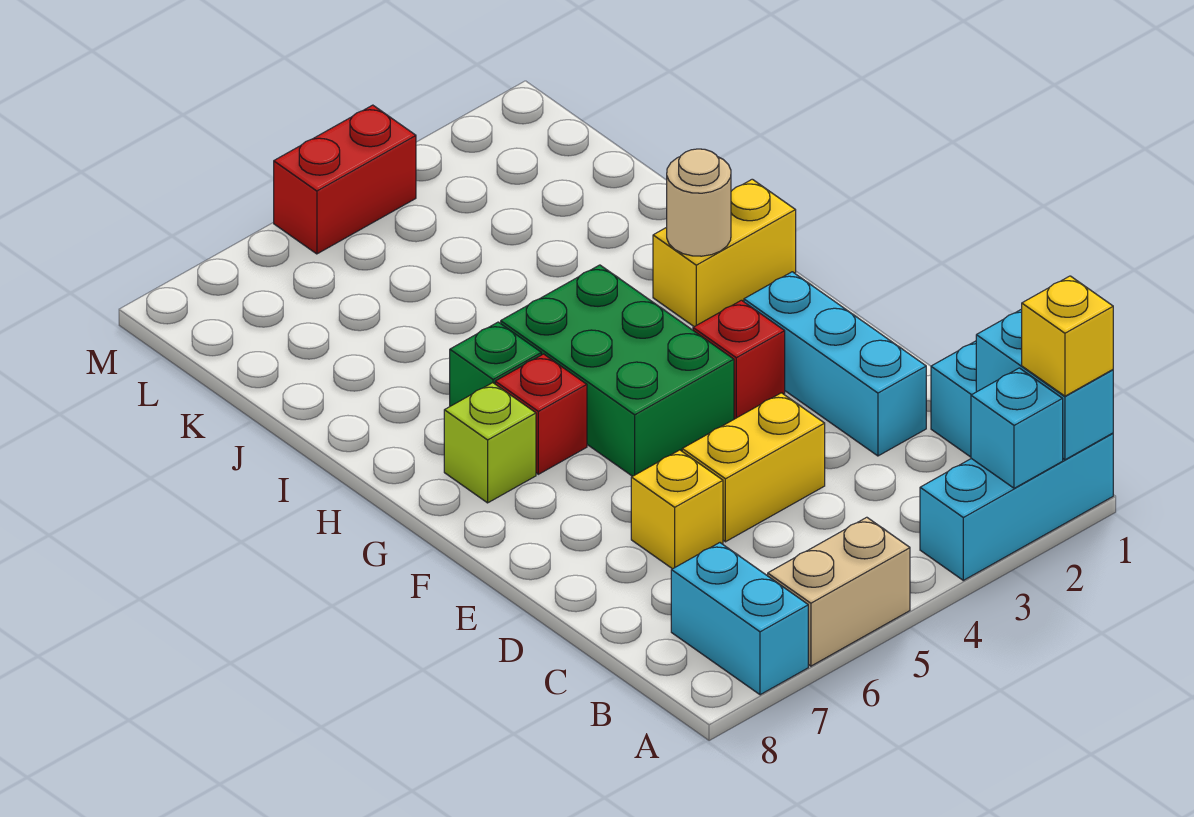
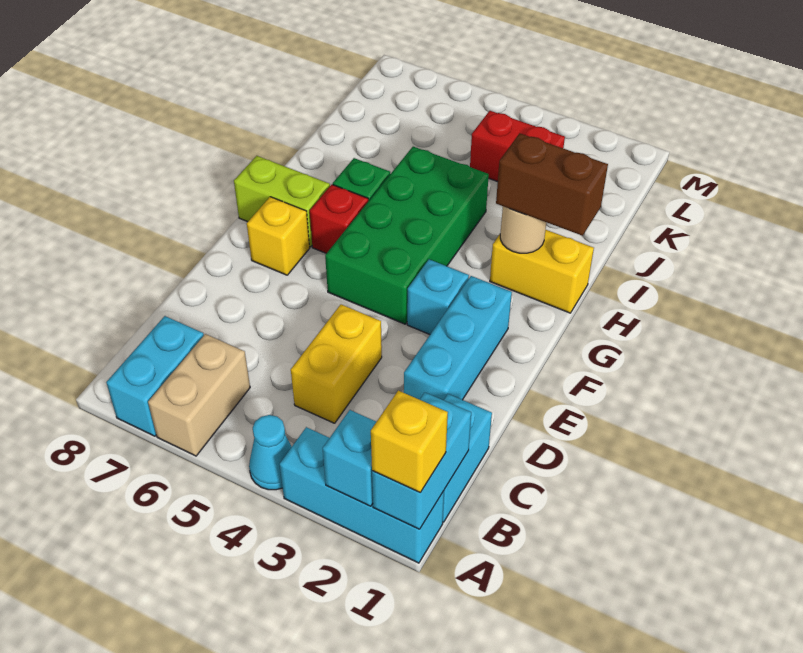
none -> cyan cone A4 level 1
tan brick A5:A6 level 1 -> tan brick A6:B6 level 1
yellow brick D4:D5 level 1 -> yellow brick C4:D4 level 1
yellow brick D6 level 1 -> yellow brick F7 level 1
red brick F3 level 1 -> cyan brick F3 level 1
green brick F4:H5 level 1 -> green brick F4:I5 level 1
lime brick G7 level 1 -> lime brick G7:G8 level 1
none -> brown brick H1:H2 level 3
red brick M4:M5 level 1 -> red brick K3:K4 level 1

